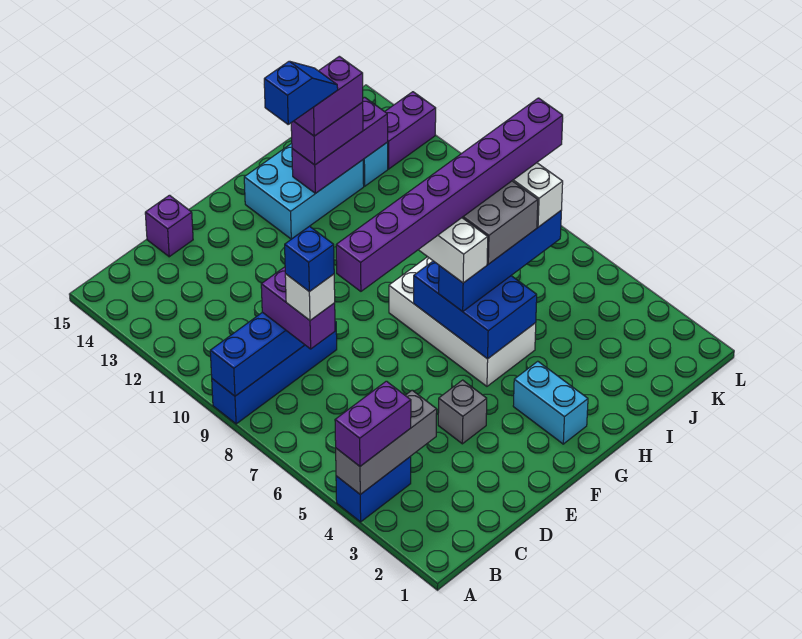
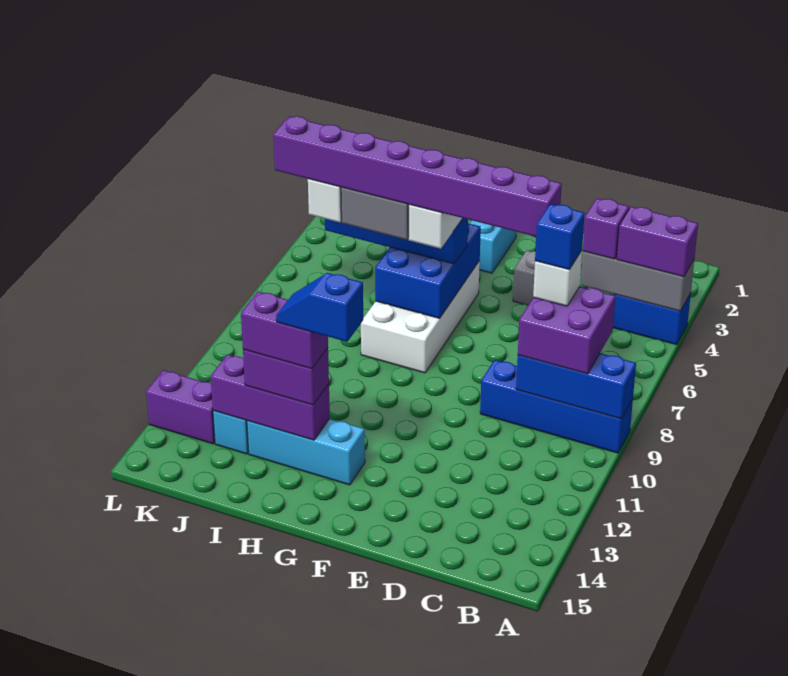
purple brick C8:C9 level 3 -> purple brick B8:C9 level 3
purple brick D15 level 1 -> purple brick C4 level 3
cyan brick G13:I14 level 1 -> cyan brick G13:I13 level 1

